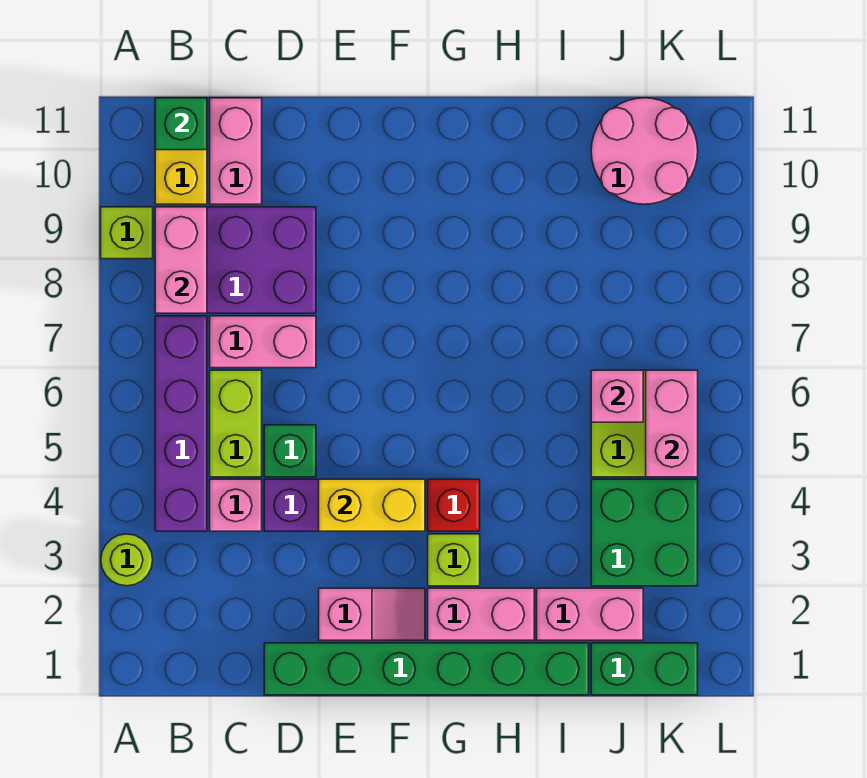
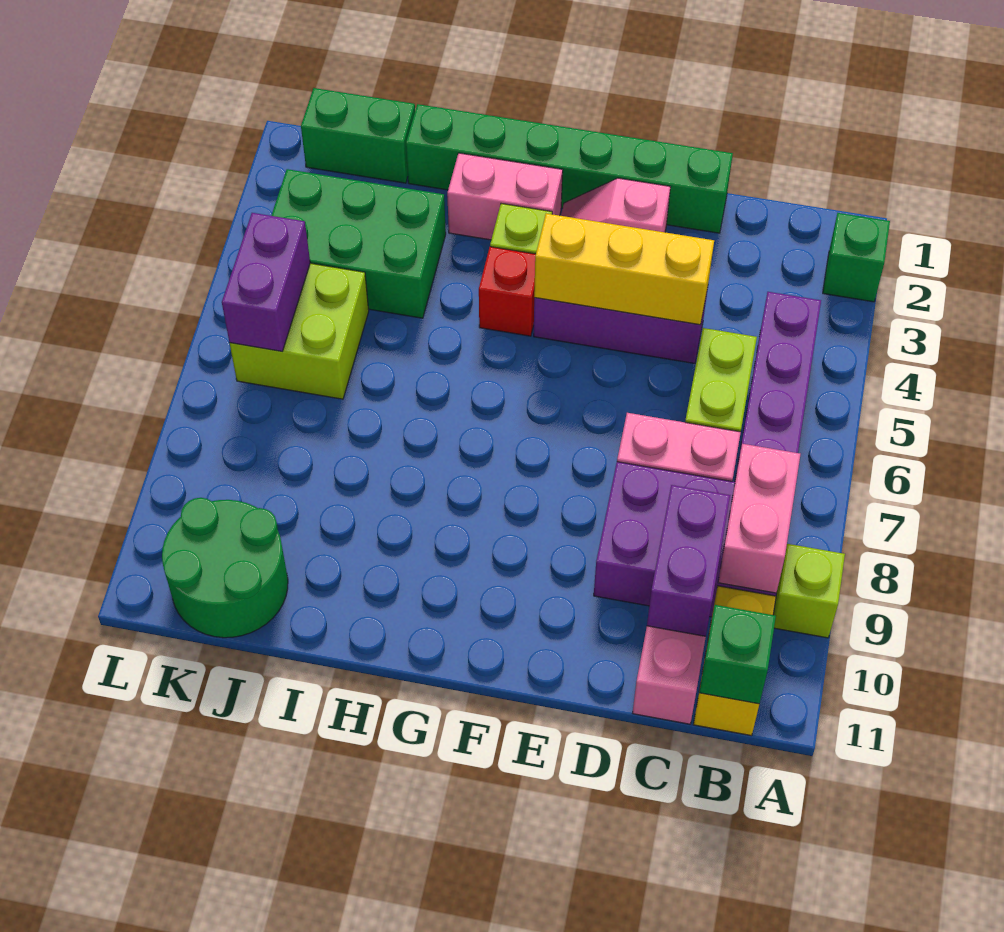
lime round brick A3 level 1 -> none
pink brick C4 level 1 -> none
none -> purple brick C9:C10 level 2
green brick D5 level 1 -> green brick A2 level 1
yellow brick E4:F4 level 2 -> yellow brick D4:F4 level 2
pink brick I2:J2 level 1 -> none
green brick J3:K4 level 1 -> green brick I3:K4 level 1
pink brick J6 level 2 -> none
pink round brick J10:K11 level 1 -> green round brick J10:K11 level 1
pink brick K5:K6 level 2 -> purple brick K5:K6 level 2

